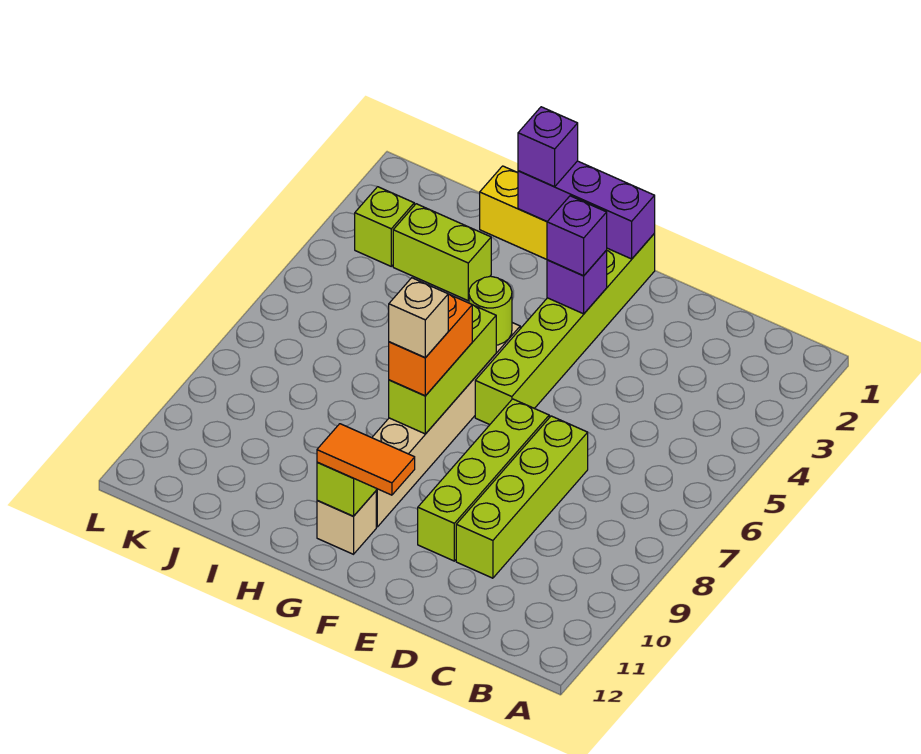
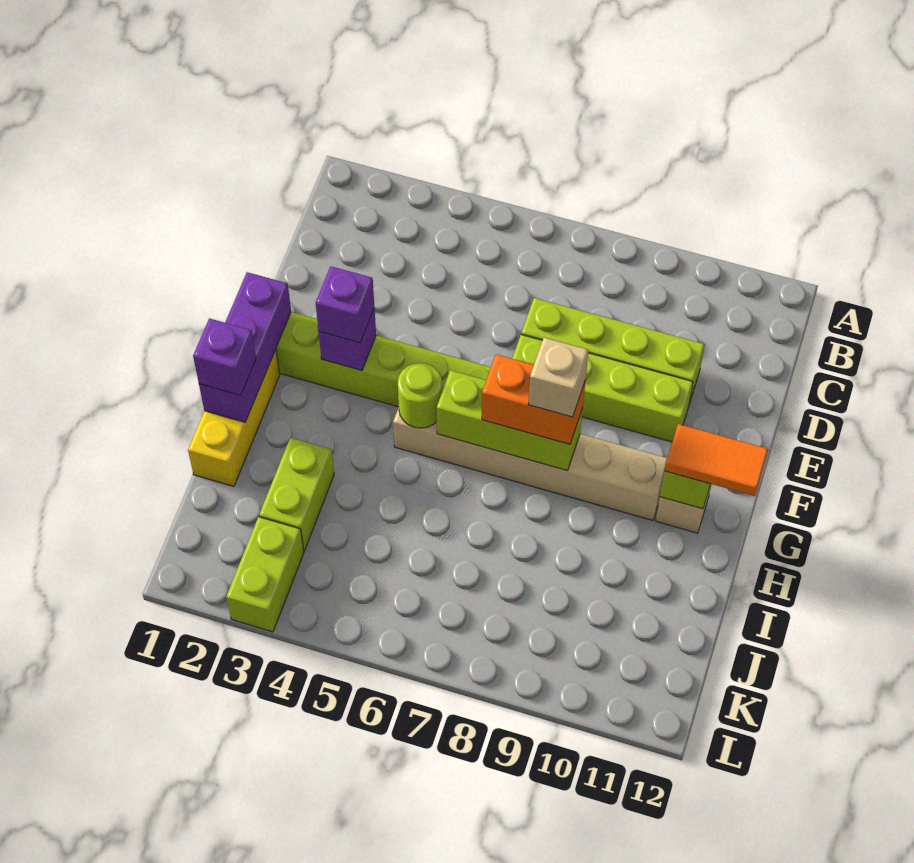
orange tile F11:G11 level 3 -> orange tile G11:G12 level 3
lime brick K3 level 1 -> lime brick K3:L3 level 1

